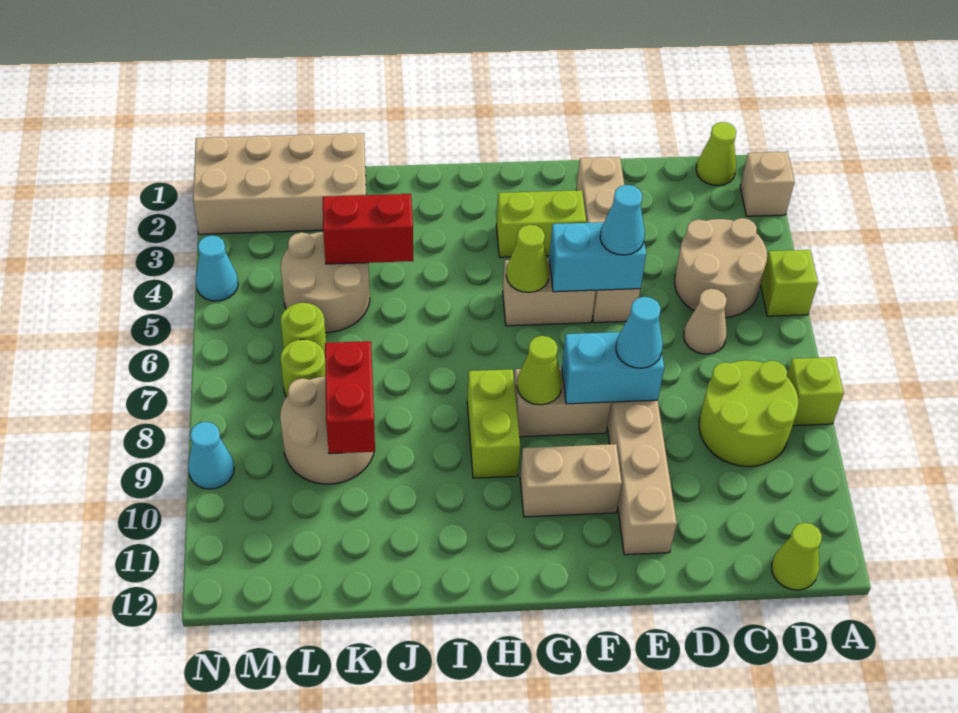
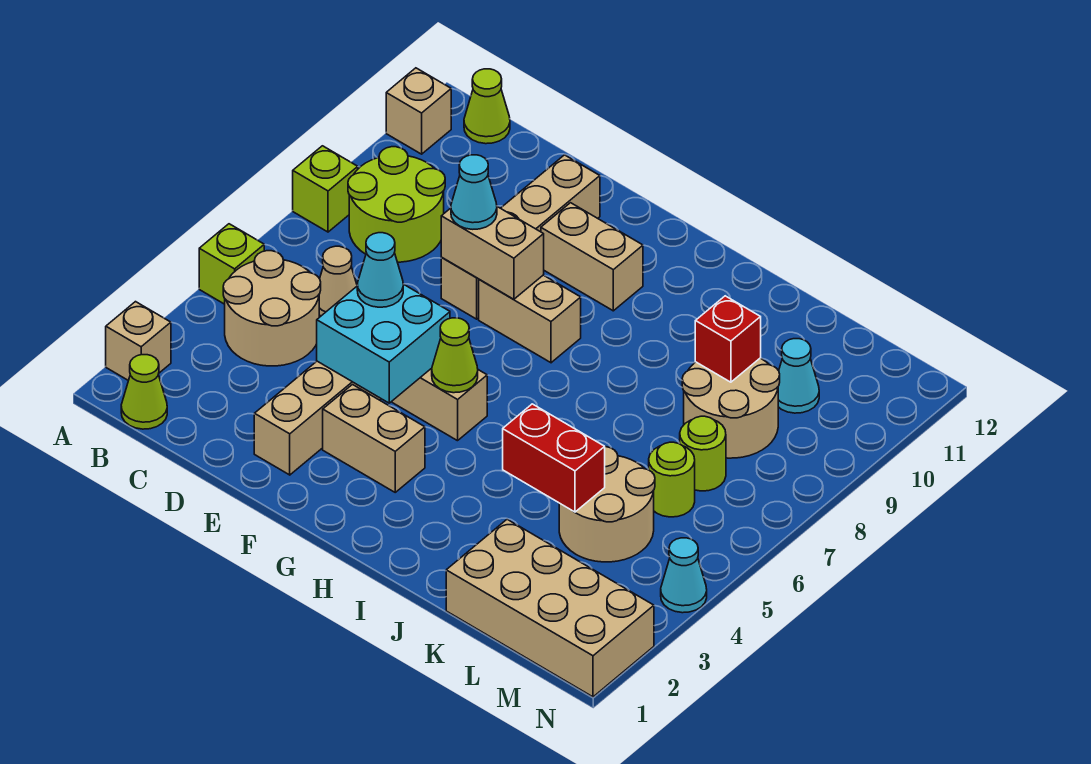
none -> tan brick A11 level 1
cyan brick E5:F5 level 2 -> cyan brick E4:F5 level 2
cyan brick E8:F8 level 2 -> tan brick E8:F8 level 2
lime brick F3:G3 level 1 -> tan brick F3:G3 level 1
lime cone G8 level 2 -> none
lime brick H8:H9 level 1 -> none
red brick K8:K9 level 2 -> red brick K9 level 2
cyan cone N9 level 1 -> cyan cone L10 level 1

